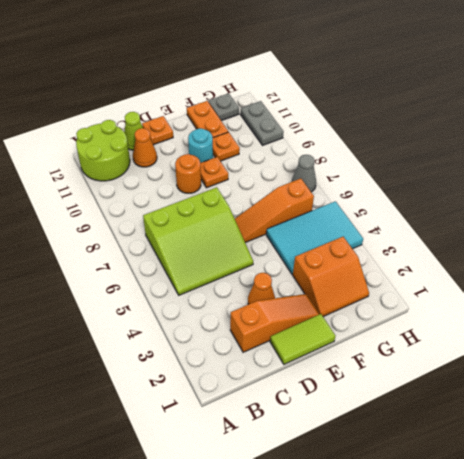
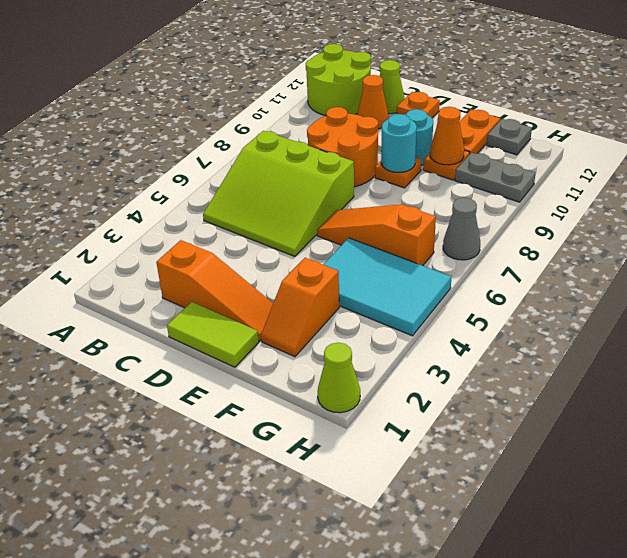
orange cone D3 level 1 -> orange cone F10 level 2
orange round brick D9 level 1 -> orange round brick C8:D9 level 1
none -> cyan round brick E9 level 2
orange slope F2:G3 level 1 top 3 -> orange slope F2:F3 level 1 top 3
none -> lime cone H1 level 1
grey plate H10:H11 level 1 -> grey plate G10:H10 level 1

